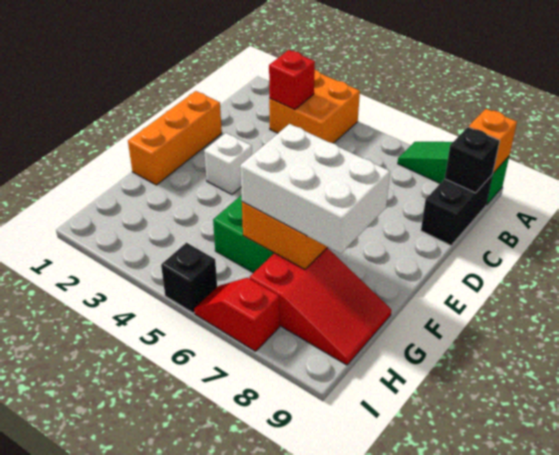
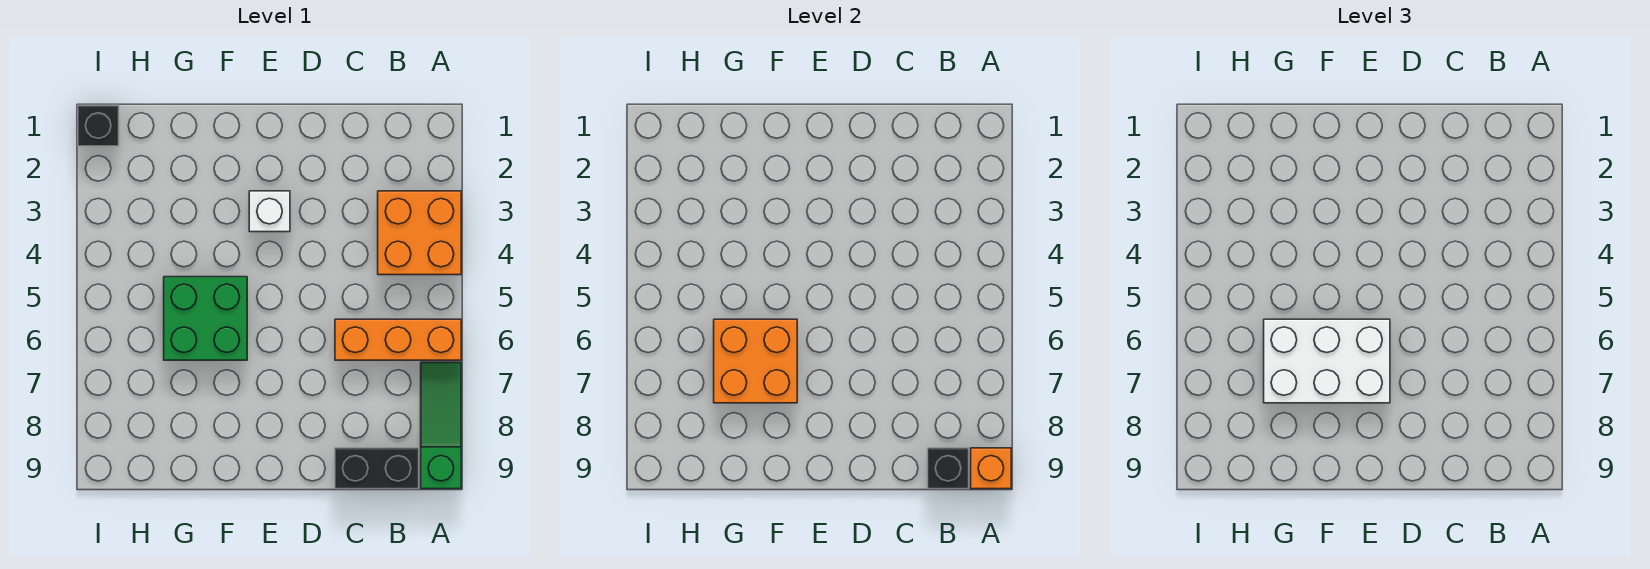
red brick B3 level 2 -> none
orange brick D1:F1 level 1 -> orange brick A6:C6 level 1
white brick F6:G8 level 3 -> white brick E6:G7 level 3
red slope G7:H9 level 1 top 7 -> none
black brick I5 level 1 -> black brick I1 level 1
red slope I6:I7 level 1 top 7 -> none

